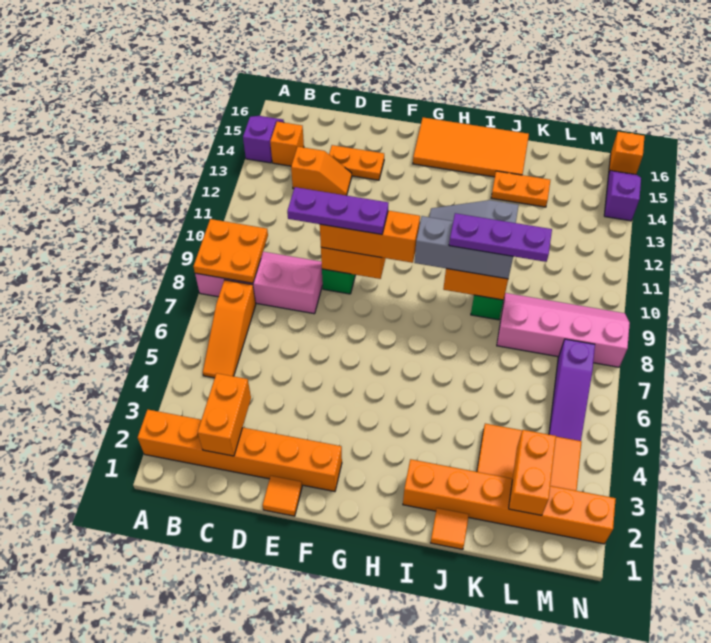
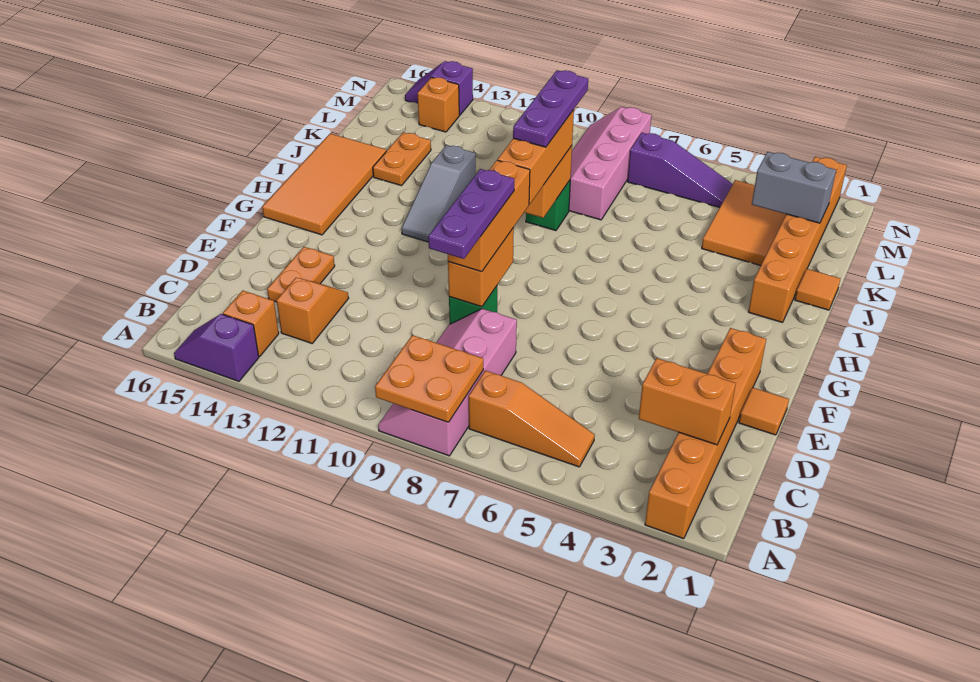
grey brick H9:J9 level 3 -> orange brick H9:J9 level 3
orange brick L2:L3 level 2 -> grey brick L2:L3 level 2
orange brick N16 level 1 -> orange brick M14 level 1

